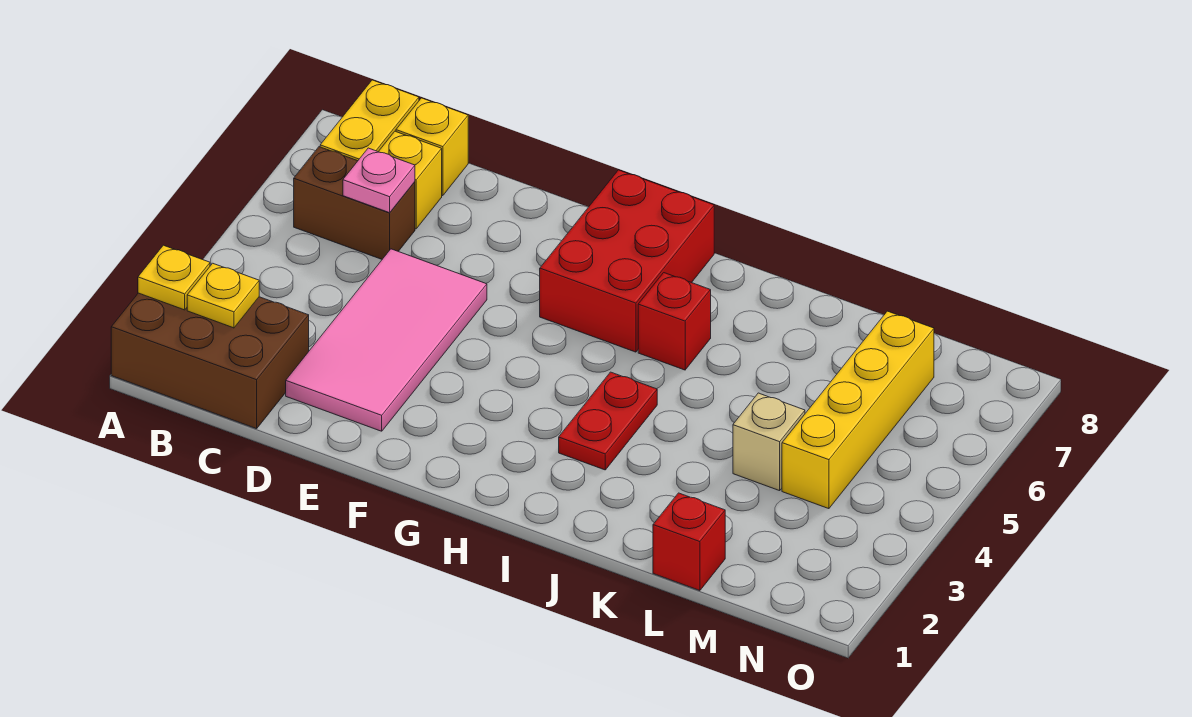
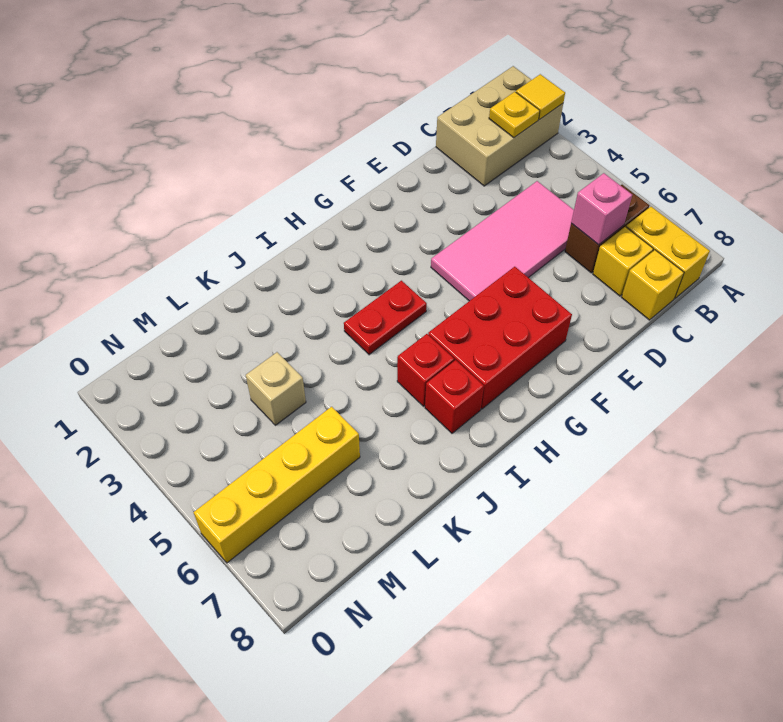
brown brick A1:C2 level 1 -> tan brick A1:C2 level 1
yellow plate A2 level 2 -> yellow tile A2 level 2
pink plate C6 level 2 -> pink brick C6 level 2
pink tile D2:E5 level 1 -> pink tile C4:F5 level 1
red brick G6:H8 level 1 -> red brick F6:H7 level 1
red plate I3:I4 level 1 -> red plate H4:I4 level 1
red brick L1 level 1 -> red brick I7 level 1
yellow brick M4:M7 level 1 -> yellow brick L6:O6 level 1

